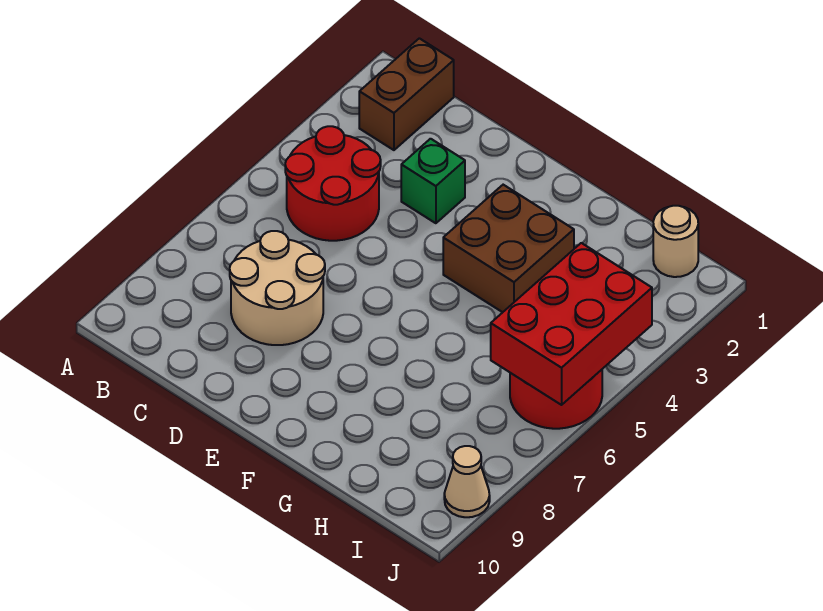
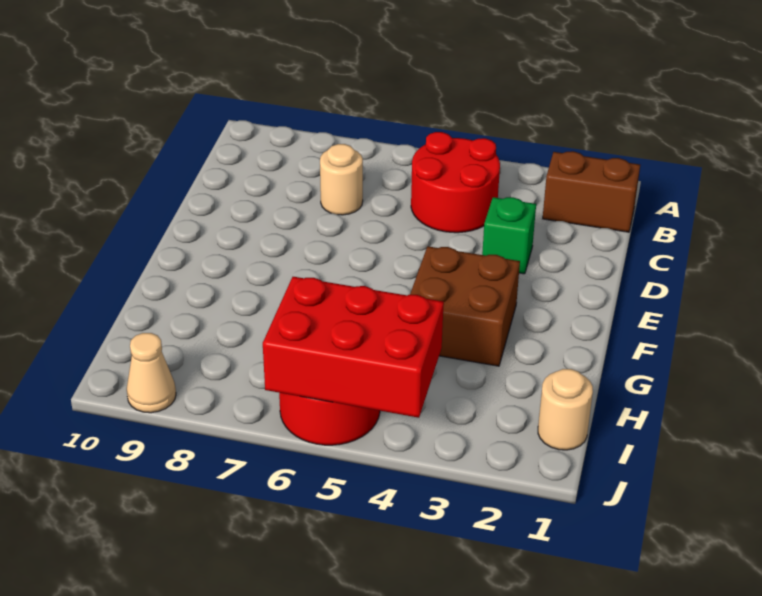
tan round brick C7:D8 level 1 -> tan round brick C7 level 1

